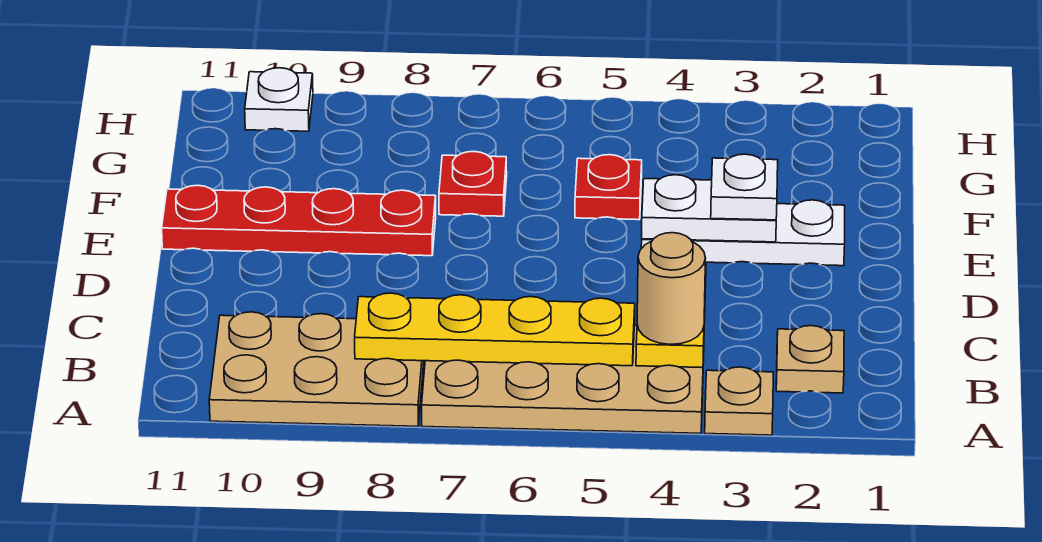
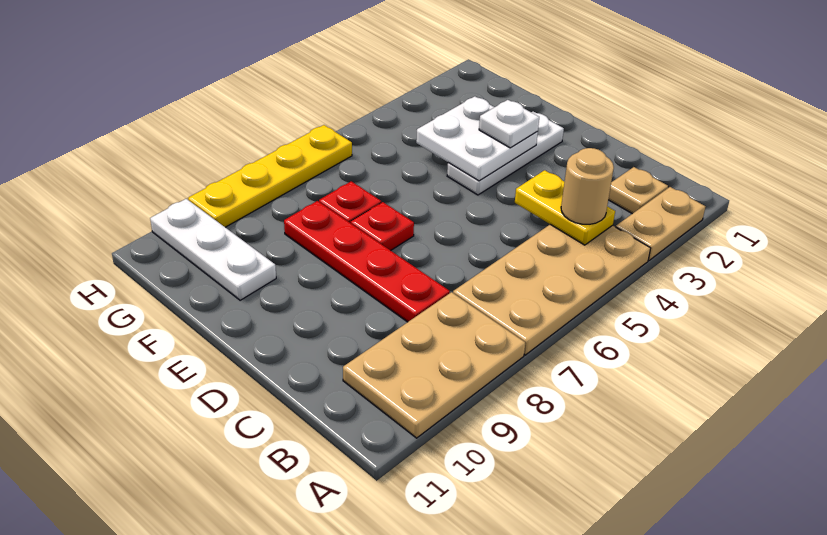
tan plate A3 level 1 -> tan plate A2:A3 level 1
yellow plate B5:B8 level 2 -> yellow plate H6:H9 level 1
white plate E3:E4 level 2 -> white plate E3:F4 level 2
red plate E8:E11 level 1 -> red plate C8:F8 level 1
red plate F5 level 1 -> red plate E7 level 1
white plate H10 level 1 -> white plate F10:H10 level 1

